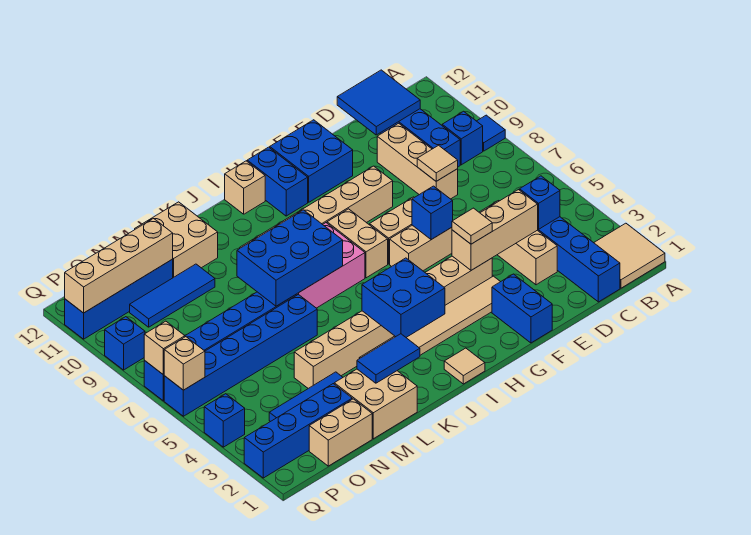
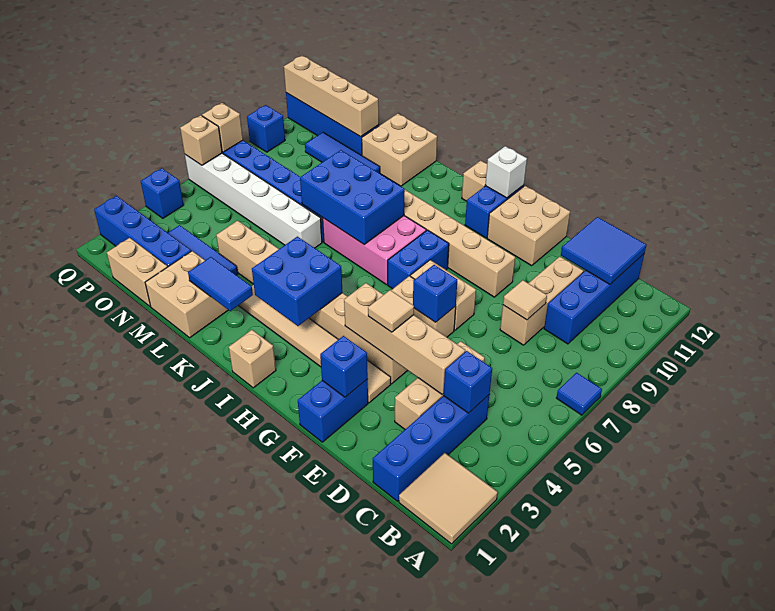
blue tile A9 level 1 -> blue tile A7 level 1
blue brick B9 level 1 -> blue brick F2 level 2
tan brick D4:F4 level 2 -> tan brick D4:G4 level 2
blue brick F11:G12 level 1 -> tan brick F11:G12 level 1
tan brick H7:H8 level 1 -> blue brick H7:H8 level 1
none -> white brick H12 level 2
tan tile I1 level 1 -> tan brick I1 level 1
blue brick L6:Q6 level 1 -> white brick L6:Q6 level 1

